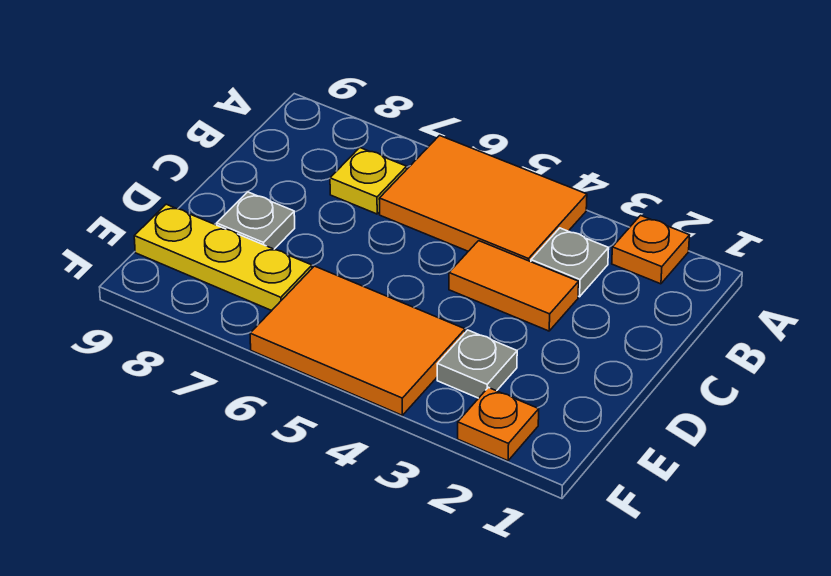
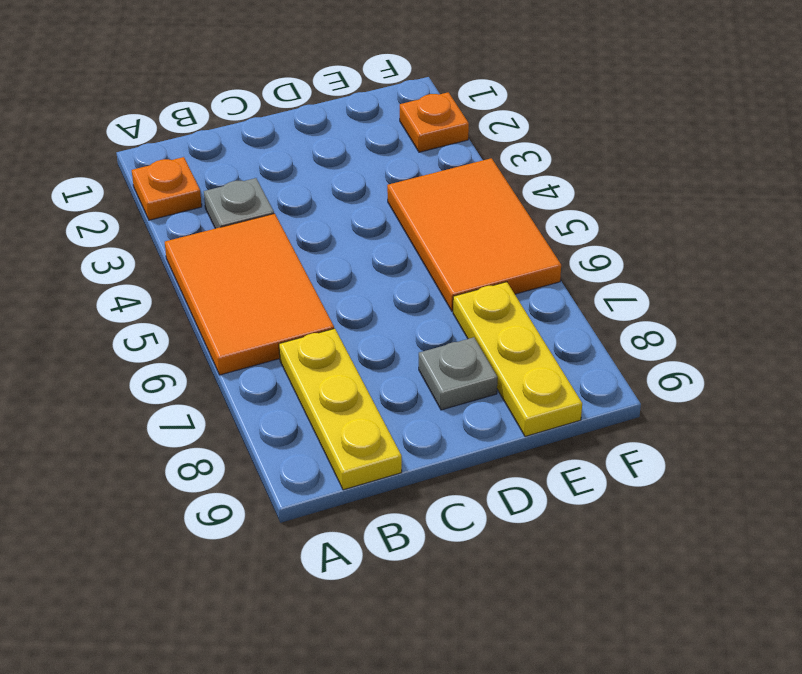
yellow plate B7 level 1 -> yellow plate B7:B9 level 1
orange tile C3:C4 level 1 -> none
grey plate E3 level 1 -> none

